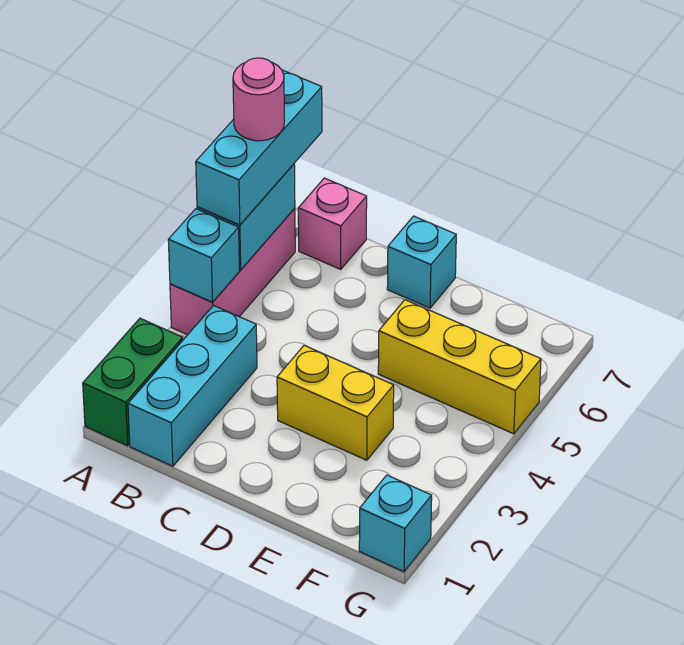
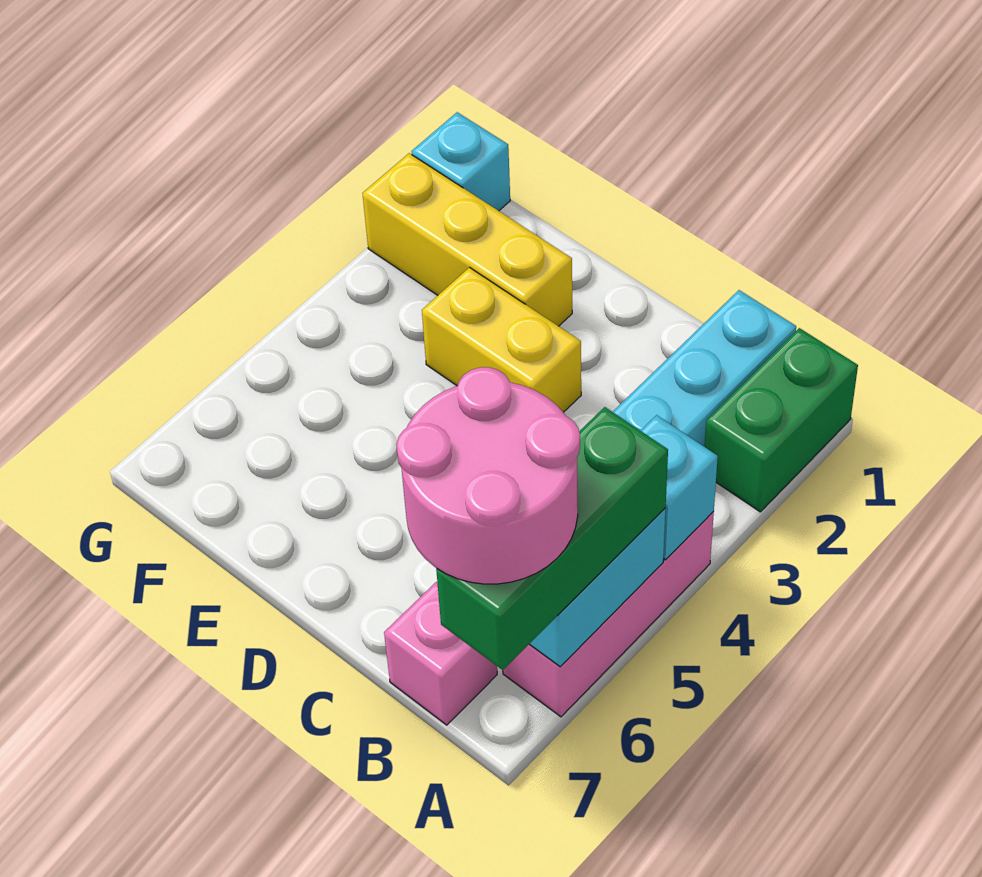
cyan brick A5:A7 level 3 -> green brick A5:A7 level 3
pink round brick A6 level 4 -> pink round brick A6:B7 level 4
cyan brick D7 level 1 -> none
yellow brick E5:G5 level 1 -> yellow brick E2:G2 level 1

